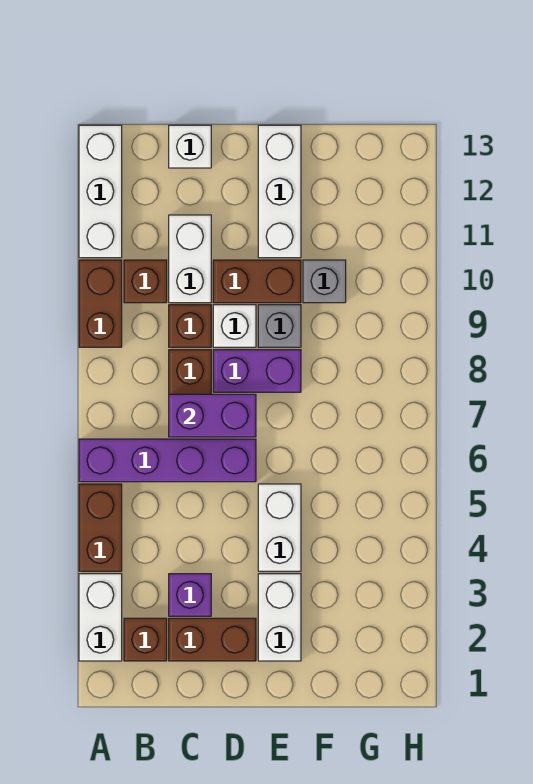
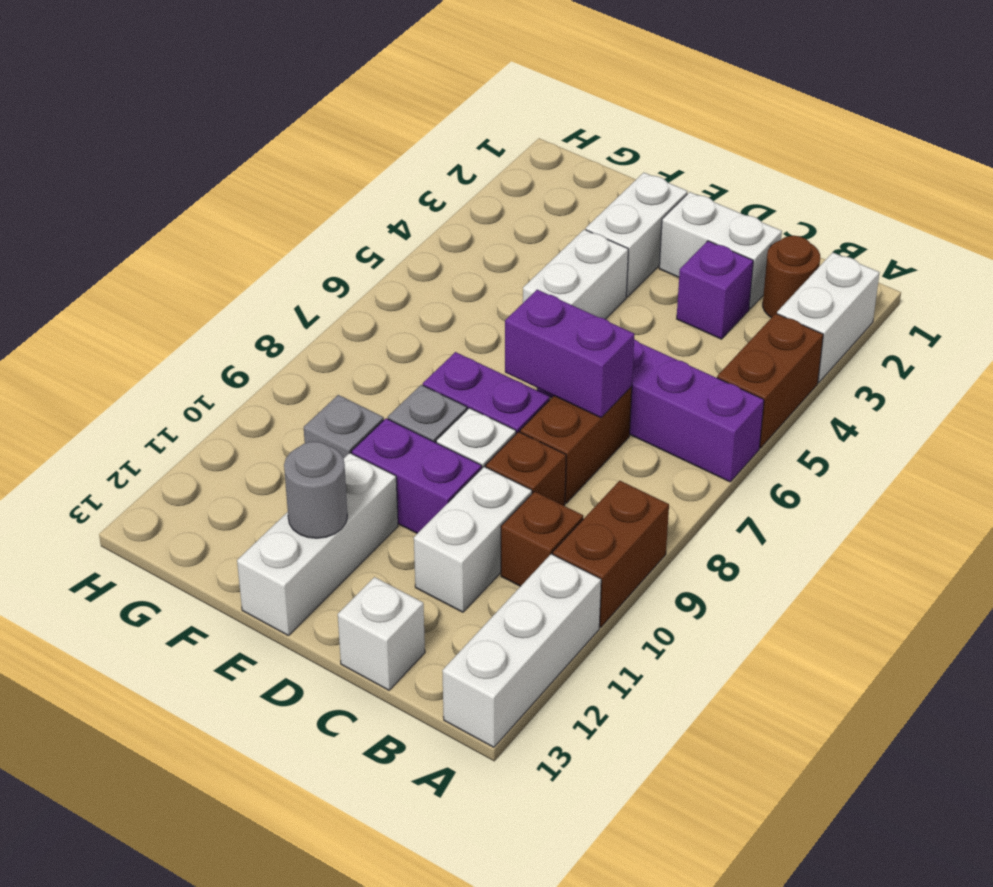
brown brick B2 level 1 -> brown round brick B2 level 1
brown brick C2:D2 level 1 -> white brick C2:D2 level 1
brown brick D10:E10 level 1 -> purple brick D10:E10 level 1
none -> grey round brick E12 level 2

